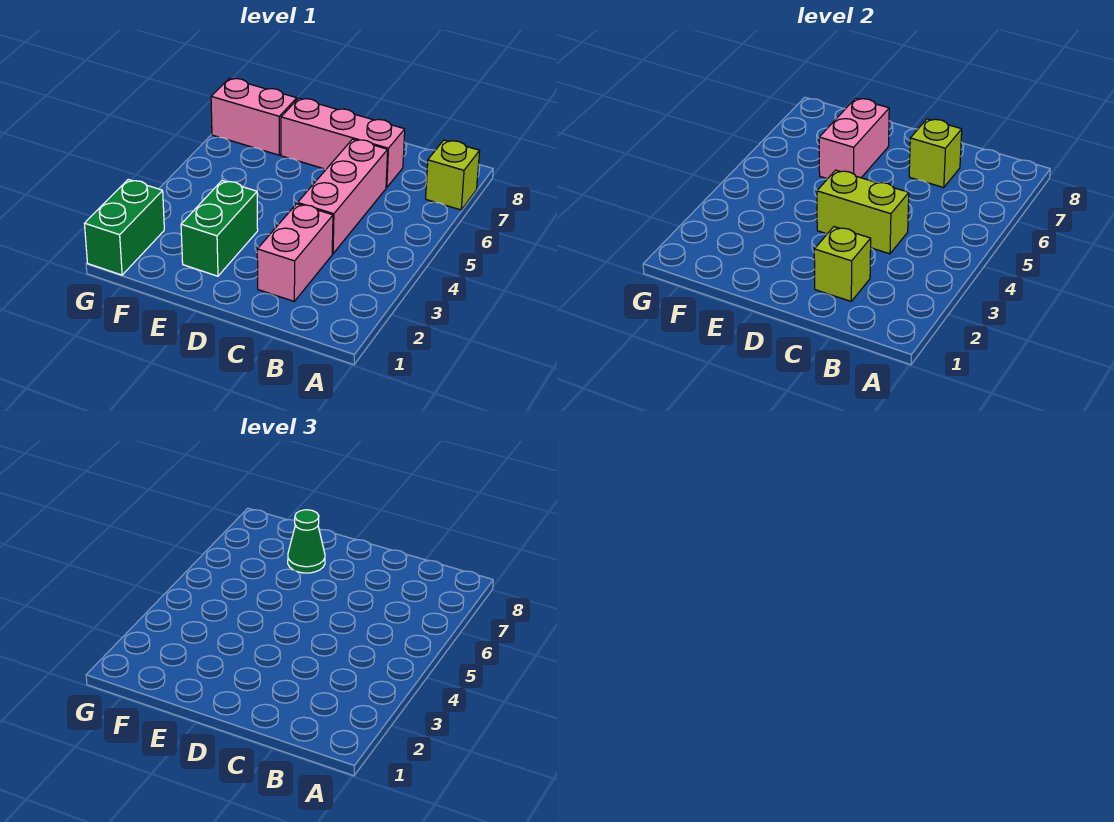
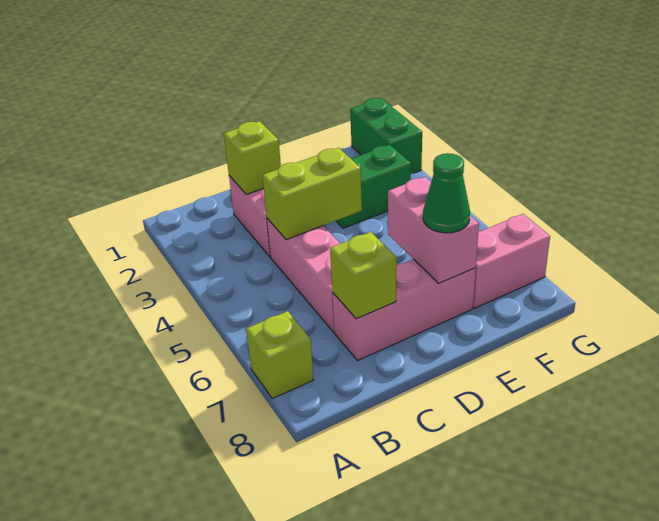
green brick E2:E3 level 1 -> green brick E3:F3 level 1

